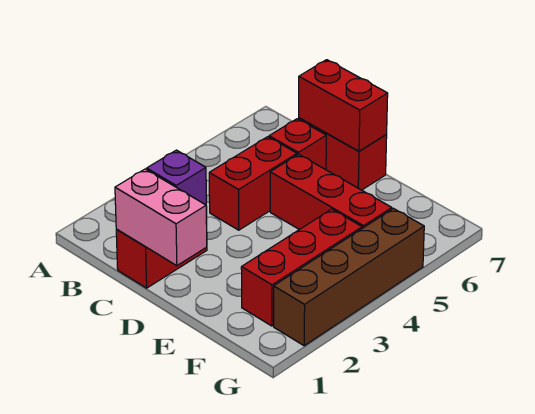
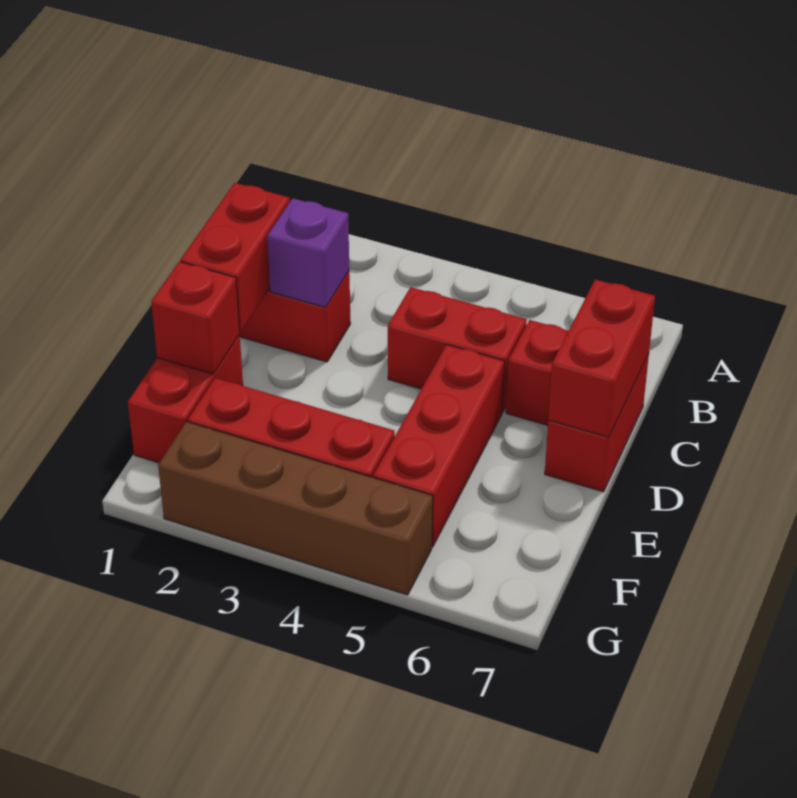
pink brick C1:D1 level 2 -> red brick C1:D1 level 2
none -> red brick E1:F1 level 1
none -> red brick E1 level 2

